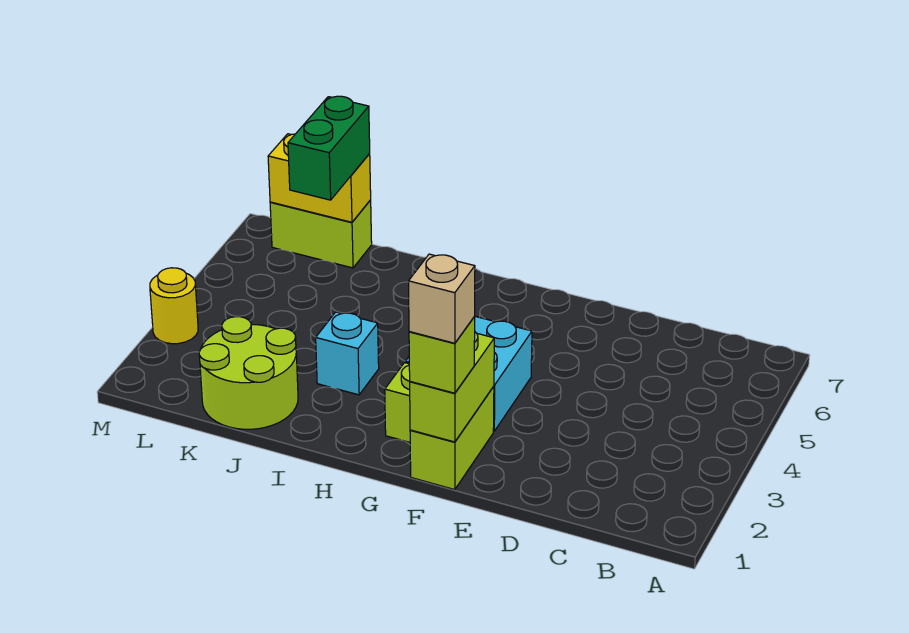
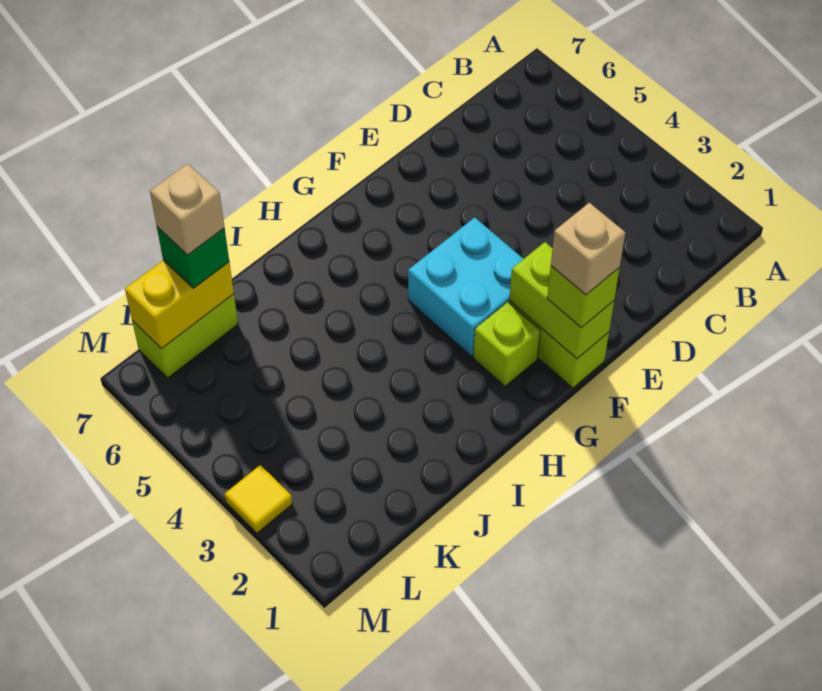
cyan brick I3 level 1 -> none
lime round brick J1:K2 level 1 -> none
green brick K6:K7 level 3 -> green brick K7 level 3
none -> tan brick K7 level 4
yellow round brick M3 level 1 -> yellow tile M3 level 1

